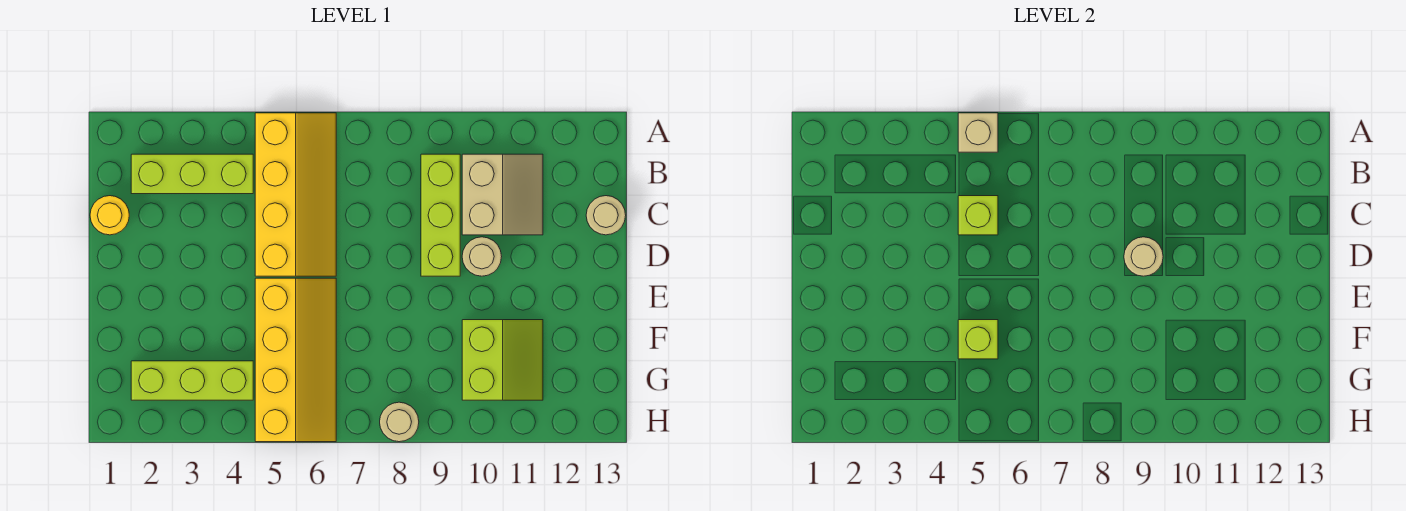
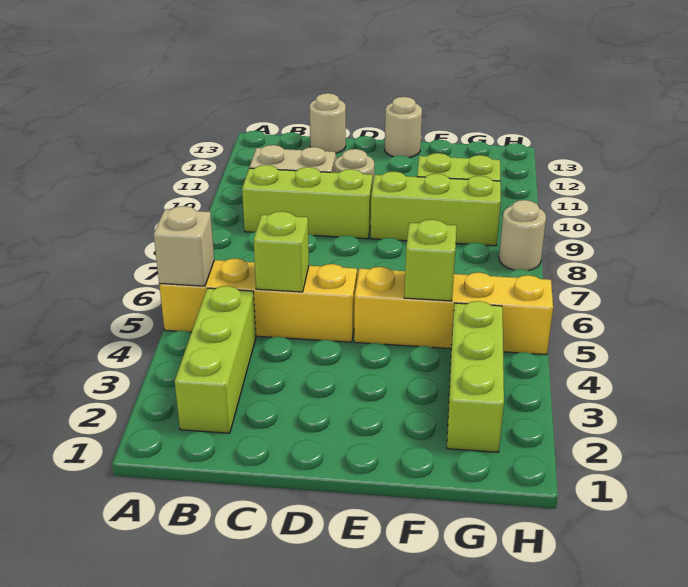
yellow round brick C1 level 1 -> none
tan round brick D9 level 2 -> tan round brick E13 level 1
none -> lime brick E9:G9 level 1

